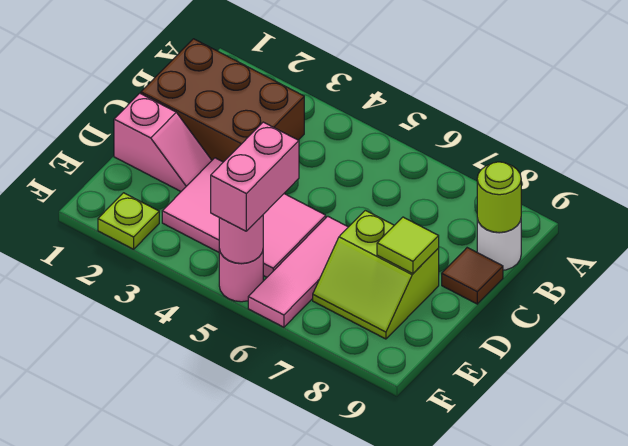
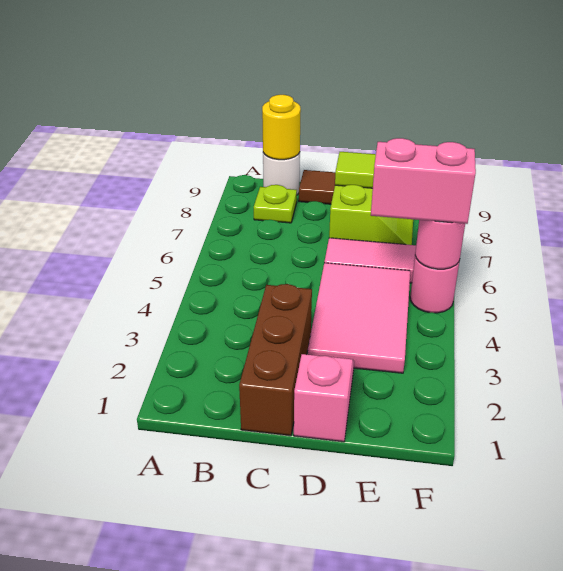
brown brick B1:C3 level 1 -> brown brick C1:C3 level 1
lime round brick B9 level 2 -> yellow round brick B9 level 2
lime plate F2 level 1 -> lime plate B8 level 1

